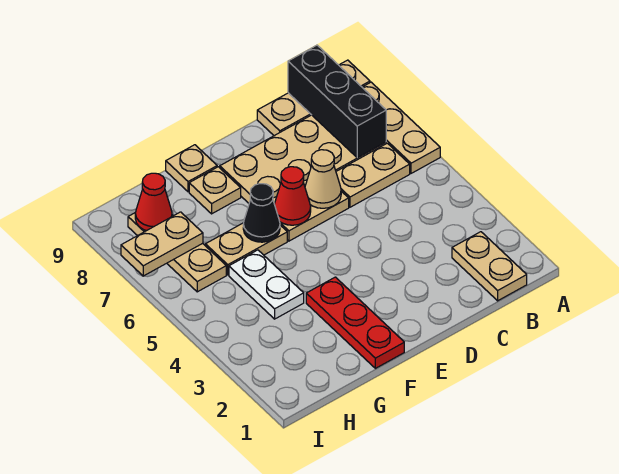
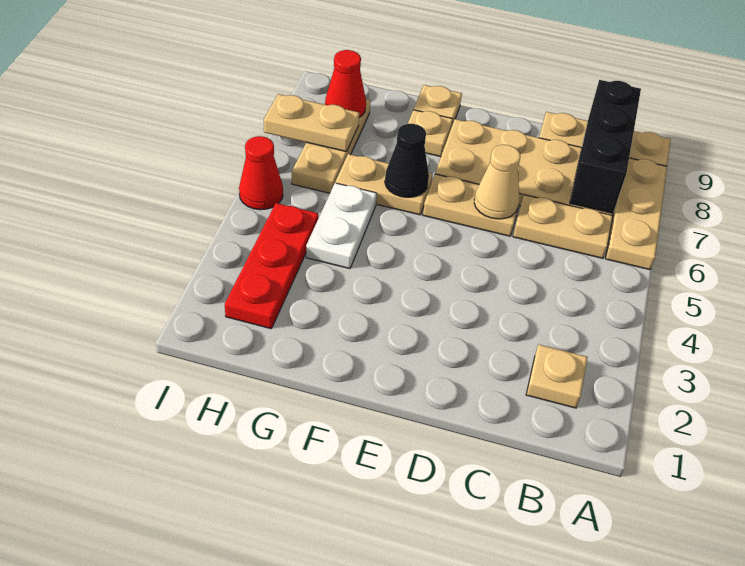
tan plate B1:B2 level 1 -> tan plate B2 level 1
red cone E6 level 2 -> red cone I5 level 1
red plate F1:F3 level 1 -> red plate H2:H4 level 1

